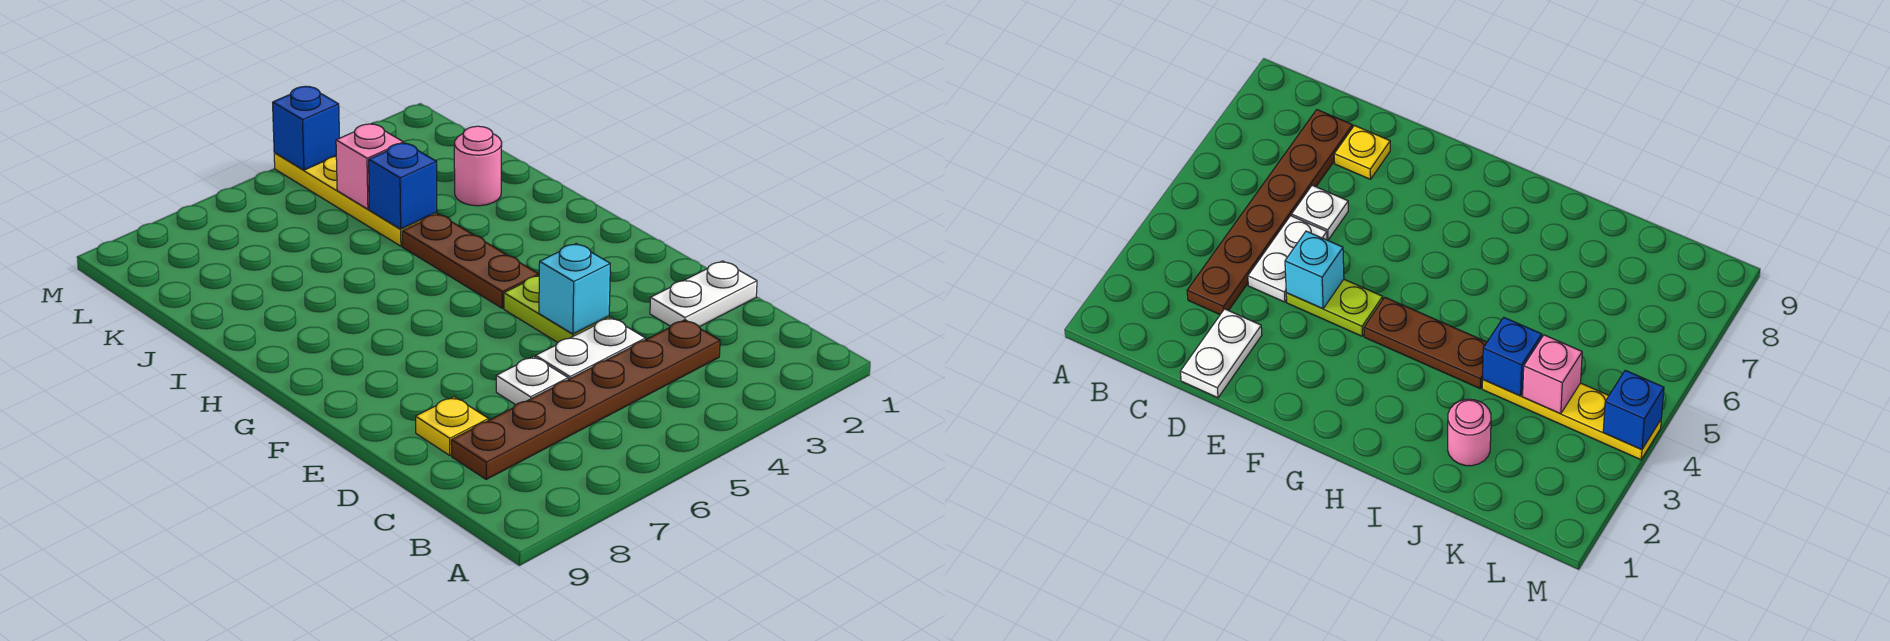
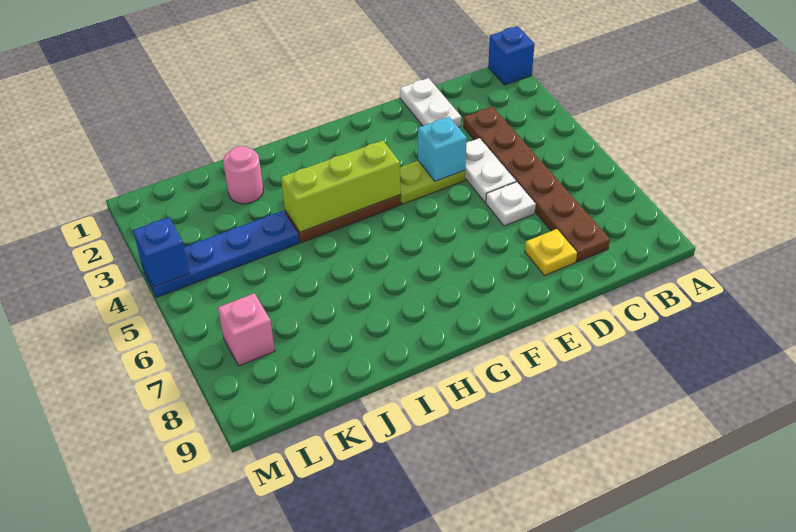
none -> lime brick G4:I4 level 2
yellow plate J4:M4 level 1 -> blue plate J4:M4 level 1
blue brick J4 level 2 -> blue brick A1 level 1
pink brick K4 level 2 -> pink brick L7 level 1

